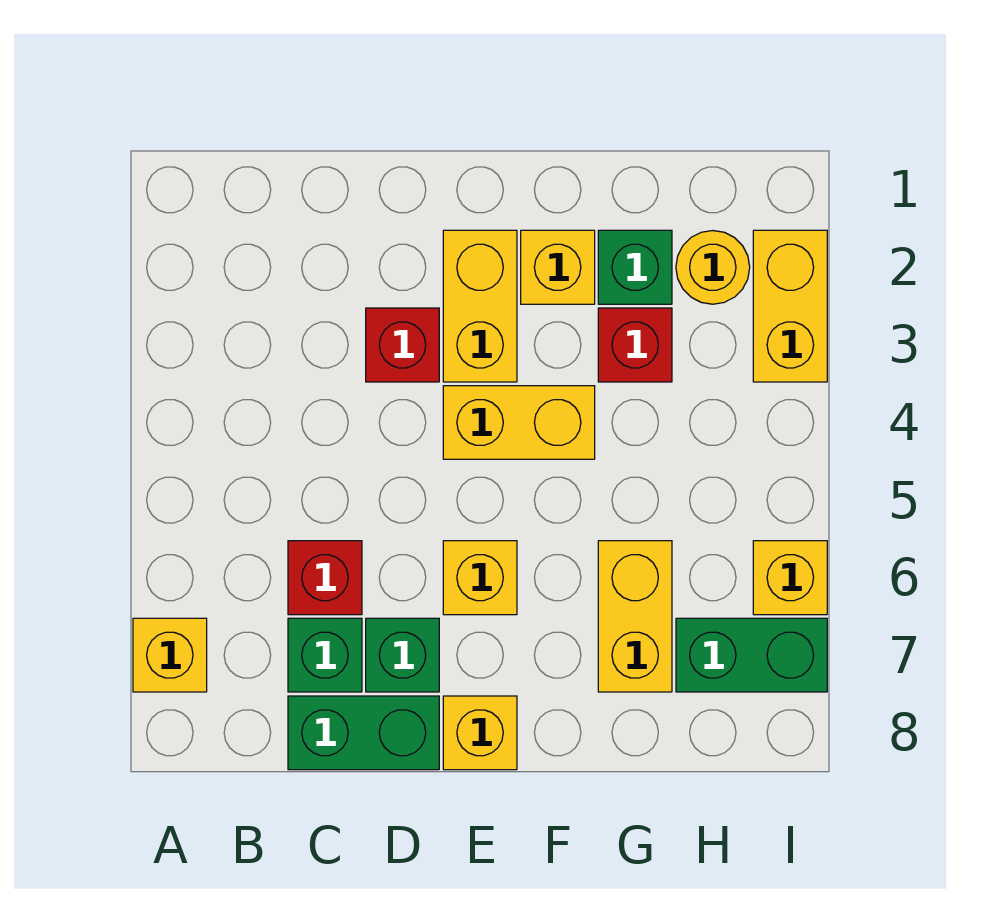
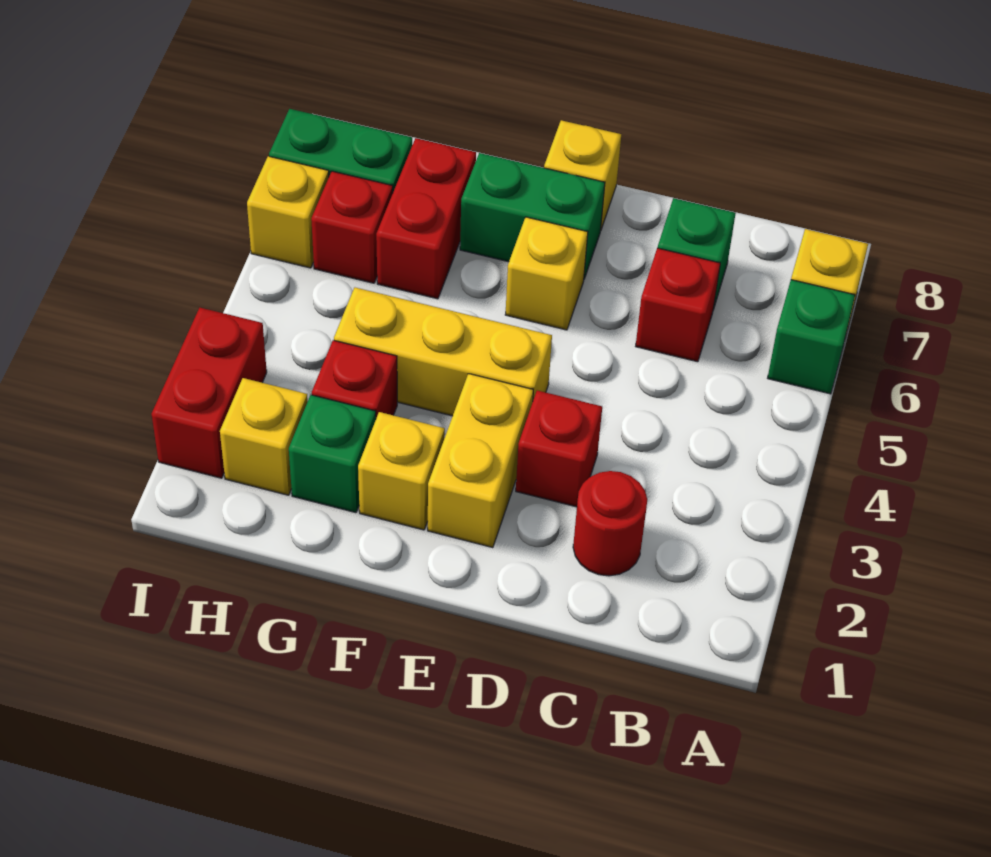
none -> red round brick C2 level 1
green brick C8:D8 level 1 -> green brick E7:F7 level 1
green brick D7 level 1 -> green brick A6 level 1
yellow brick E4:F4 level 1 -> yellow brick E4:G4 level 1
yellow brick G6:G7 level 1 -> red brick G6:G7 level 1
yellow round brick H2 level 1 -> yellow brick H2 level 1
none -> red brick H6 level 1
yellow brick I2:I3 level 1 -> red brick I2:I3 level 1

